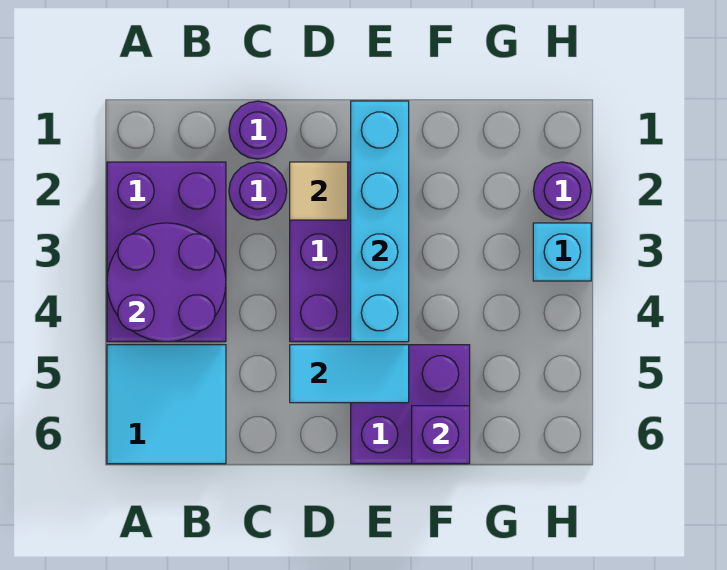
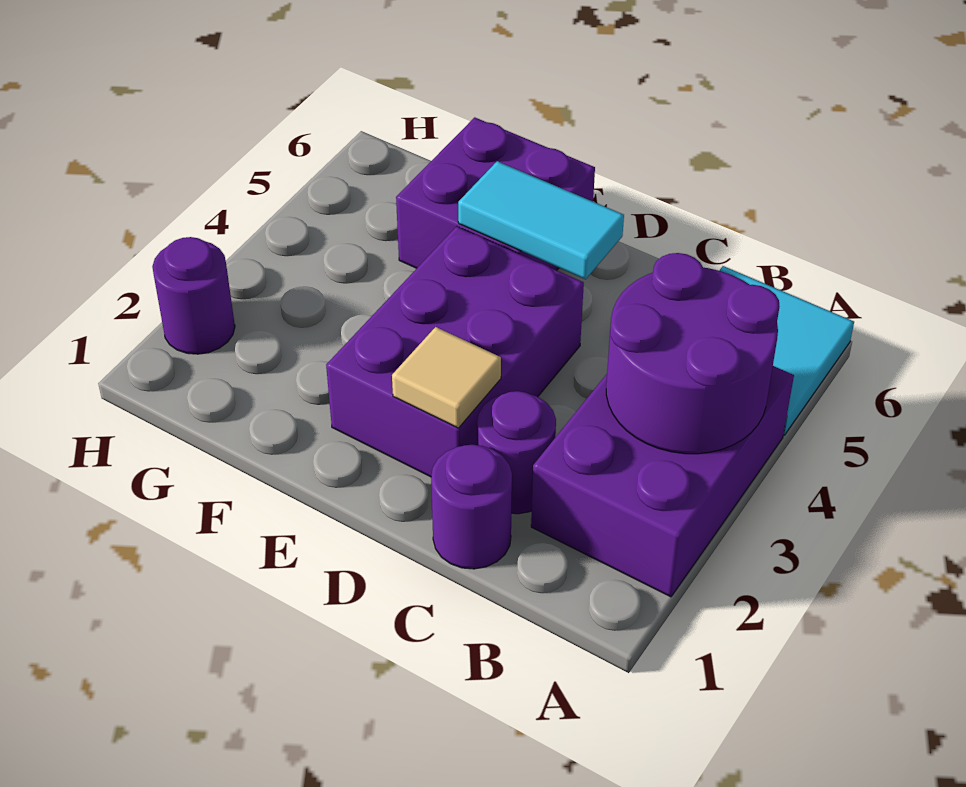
cyan brick E1:E4 level 2 -> none
purple brick F6 level 2 -> none
cyan brick H3 level 1 -> none

